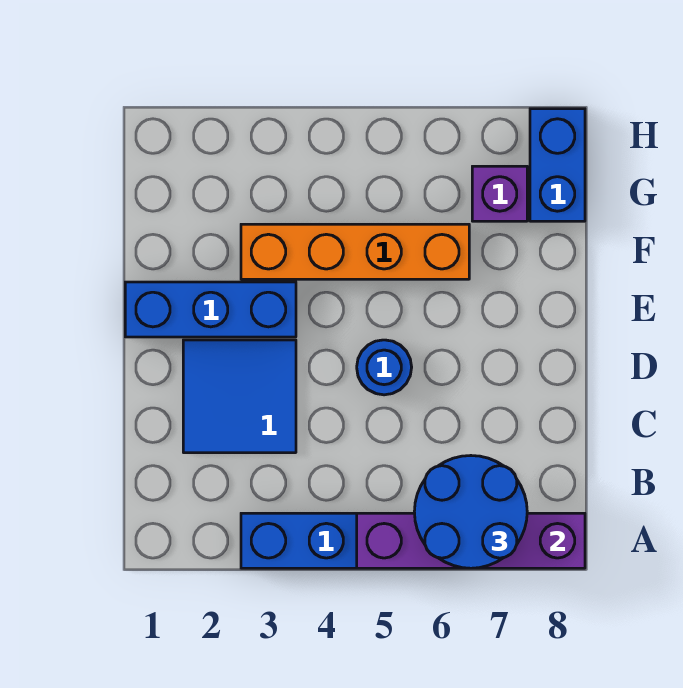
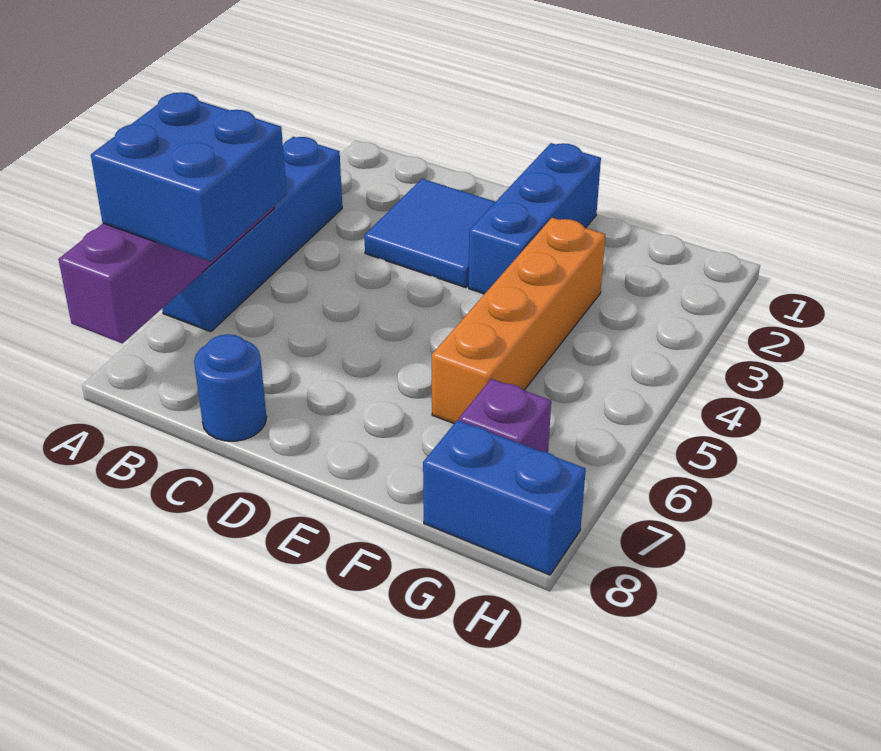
blue round brick A6:B7 level 3 -> blue brick A6:B7 level 3
blue round brick D5 level 1 -> blue round brick C8 level 1

